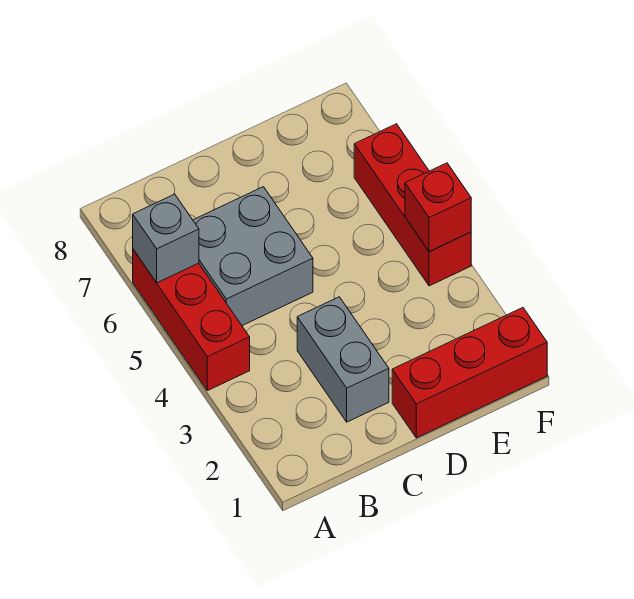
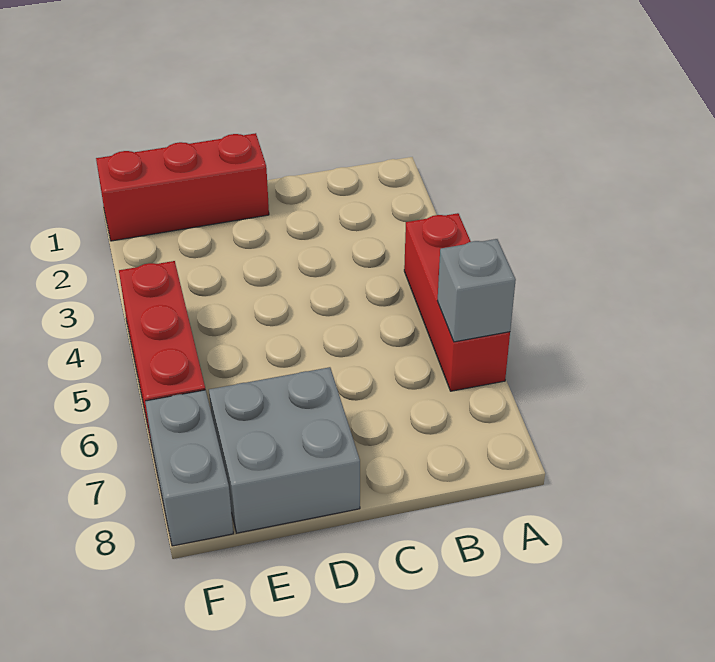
grey brick B5:C6 level 1 -> grey brick D7:E8 level 1
grey brick C2:C3 level 1 -> grey brick F7:F8 level 1
red brick F4 level 2 -> none

